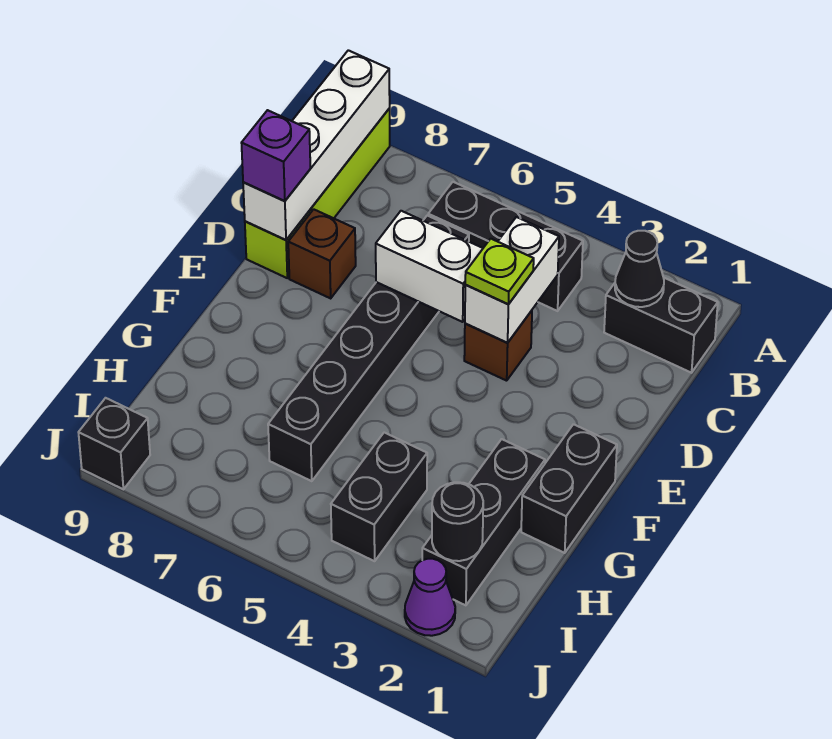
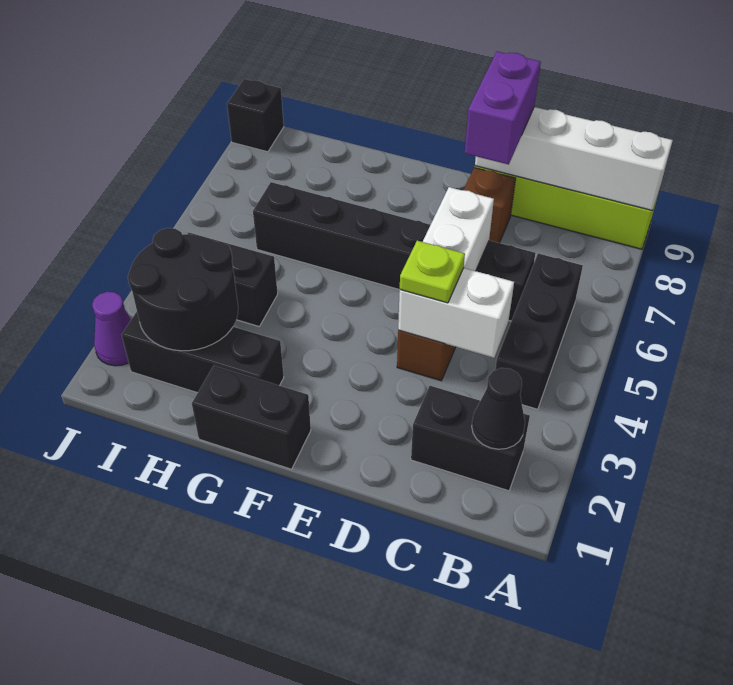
black brick B1:B2 level 1 -> black brick B2:C2 level 1
purple brick D9 level 3 -> purple brick D8:D9 level 3
black round brick I2 level 2 -> black round brick H2:I3 level 2

